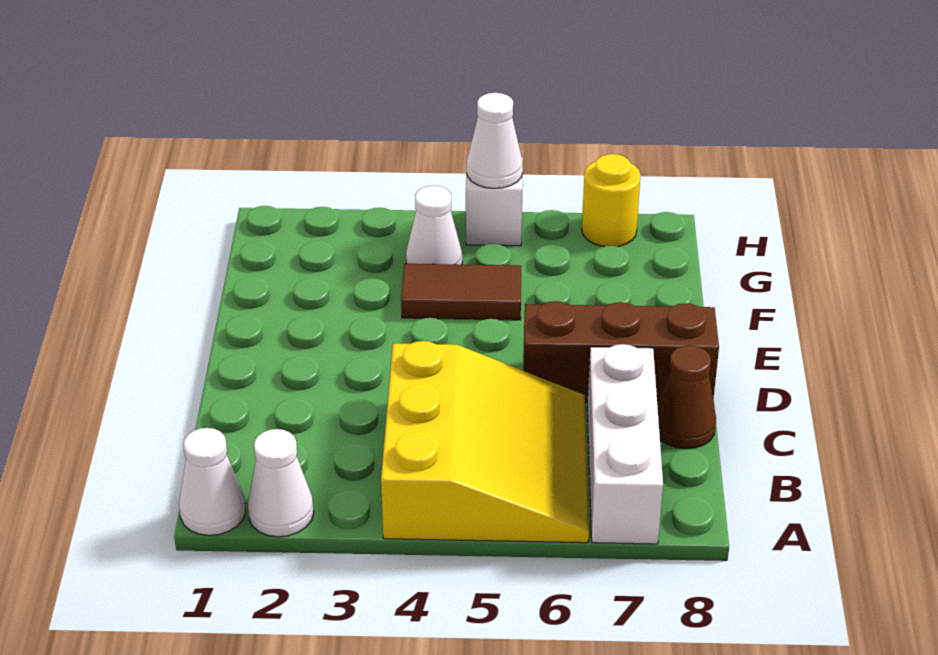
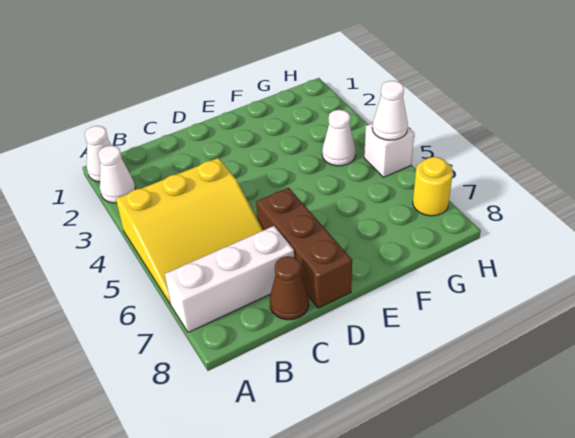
brown tile F4:F5 level 1 -> none

